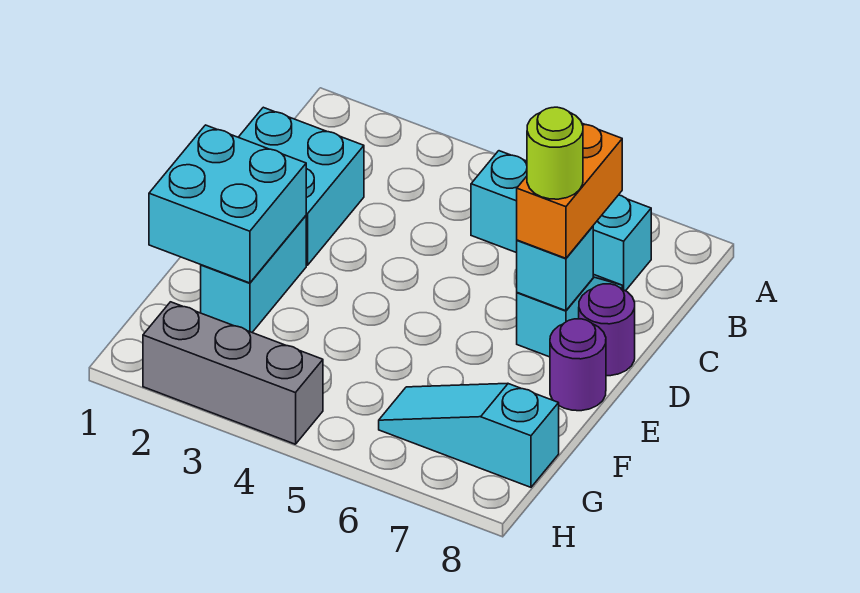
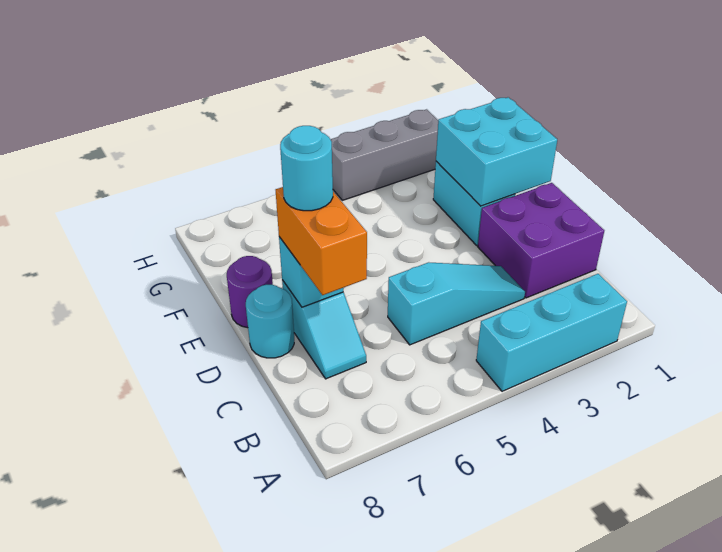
cyan brick B5:B7 level 1 -> cyan brick A2:A4 level 1
cyan brick C1:D2 level 1 -> purple brick C1:D2 level 1
lime round brick D7 level 4 -> cyan round brick D7 level 4
purple round brick D8 level 1 -> cyan round brick D8 level 1
cyan slope G6:G8 level 1 top 8 -> cyan slope C3:C5 level 1 top 5

